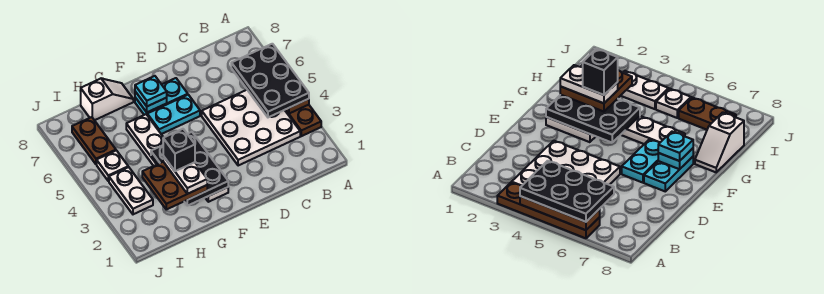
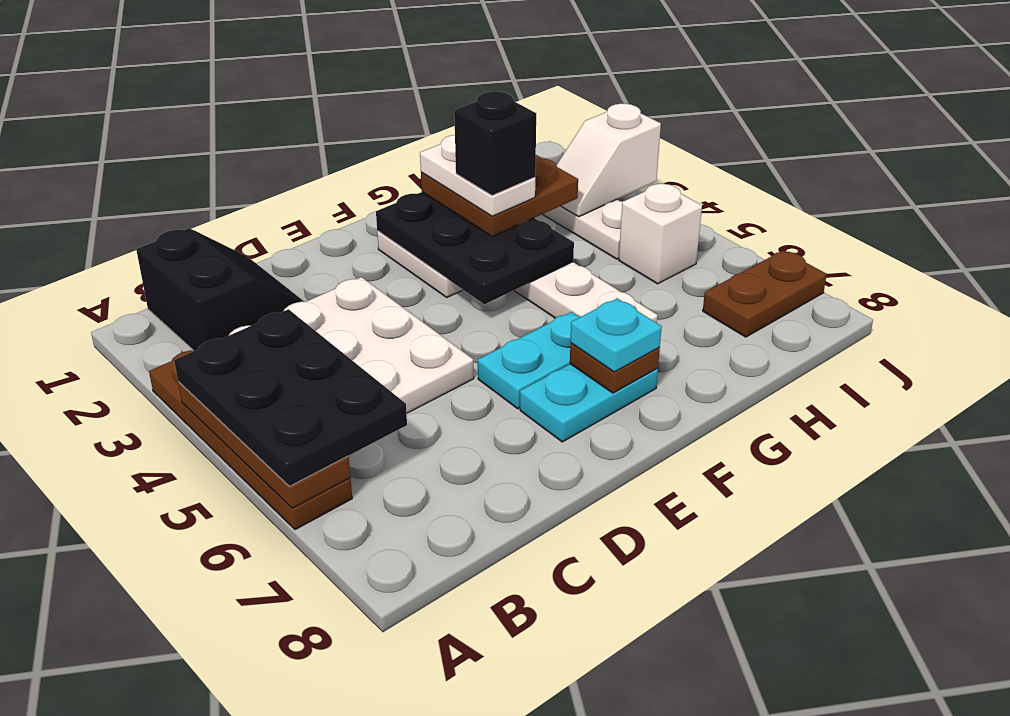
none -> black slope B1:C2 level 1 top B
cyan plate F7 level 2 -> brown plate F7 level 2
white slope G8:H8 level 1 top H -> white slope I3:J3 level 2 top J
white plate I5 level 1 -> white brick I5 level 1
brown plate I6:I7 level 1 -> brown plate I7:J7 level 1

